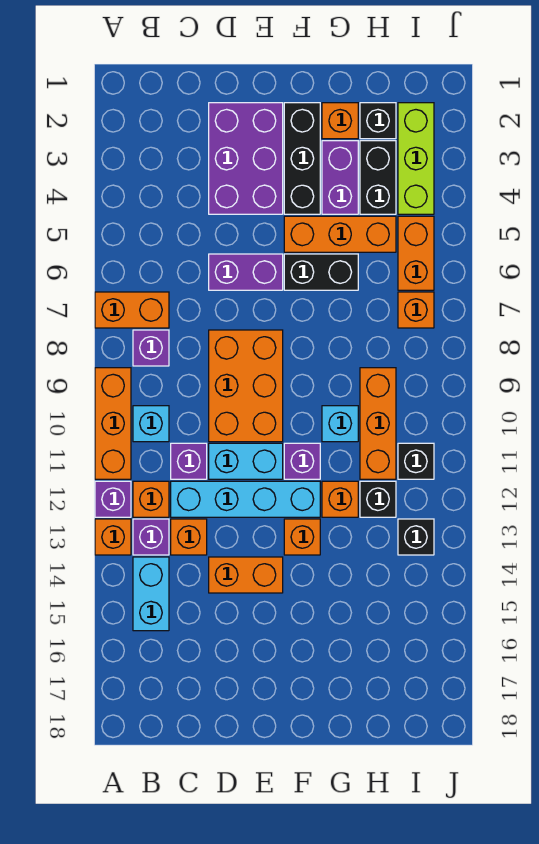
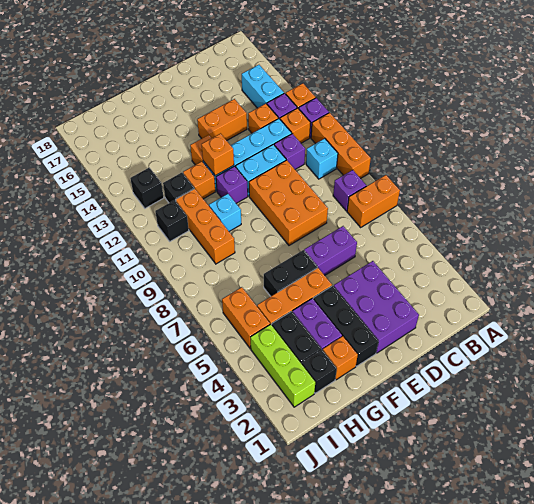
orange brick I7 level 1 -> orange brick F12 level 2

